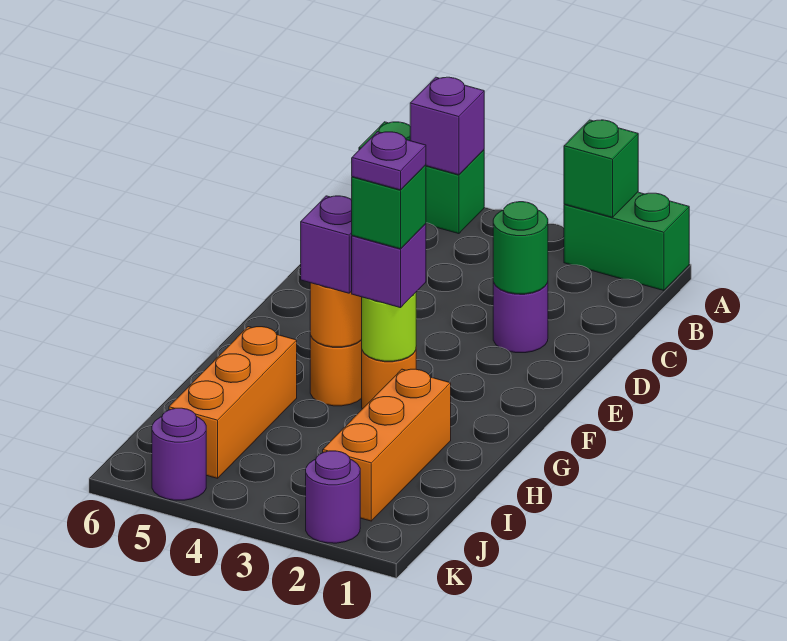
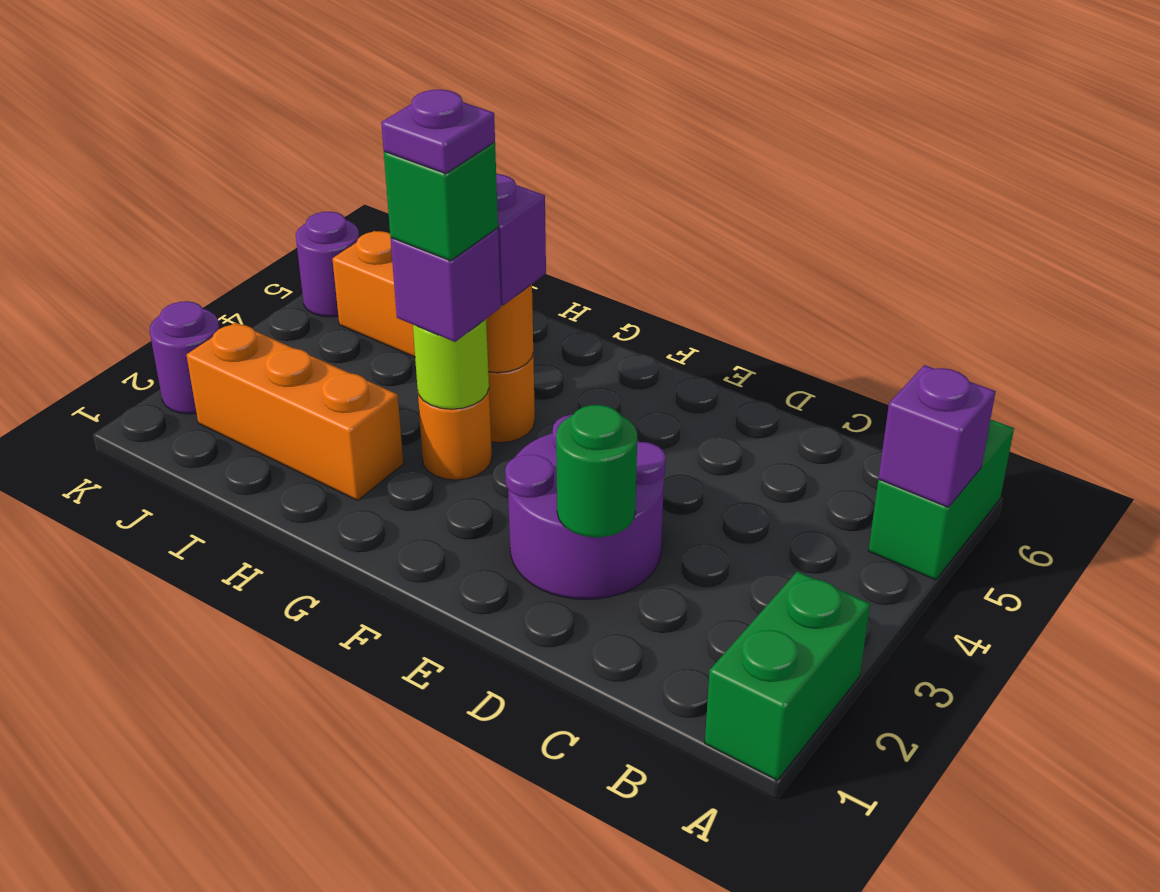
green brick A2 level 2 -> none
purple round brick D2 level 1 -> purple round brick D2:E3 level 1

